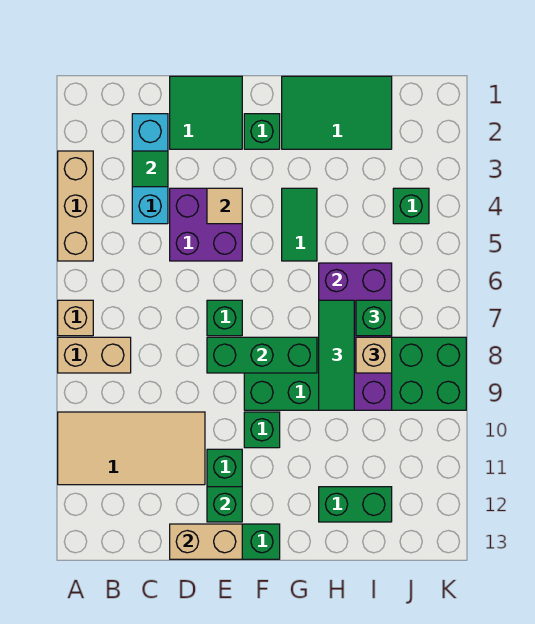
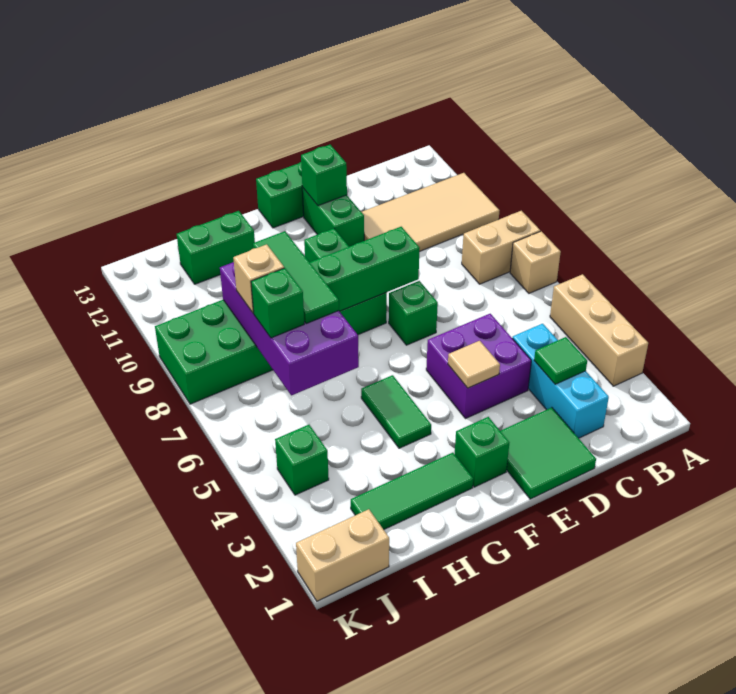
tan brick D13:E13 level 2 -> tan brick J1:K1 level 1
green tile G1:I2 level 1 -> green tile G2:I2 level 1

